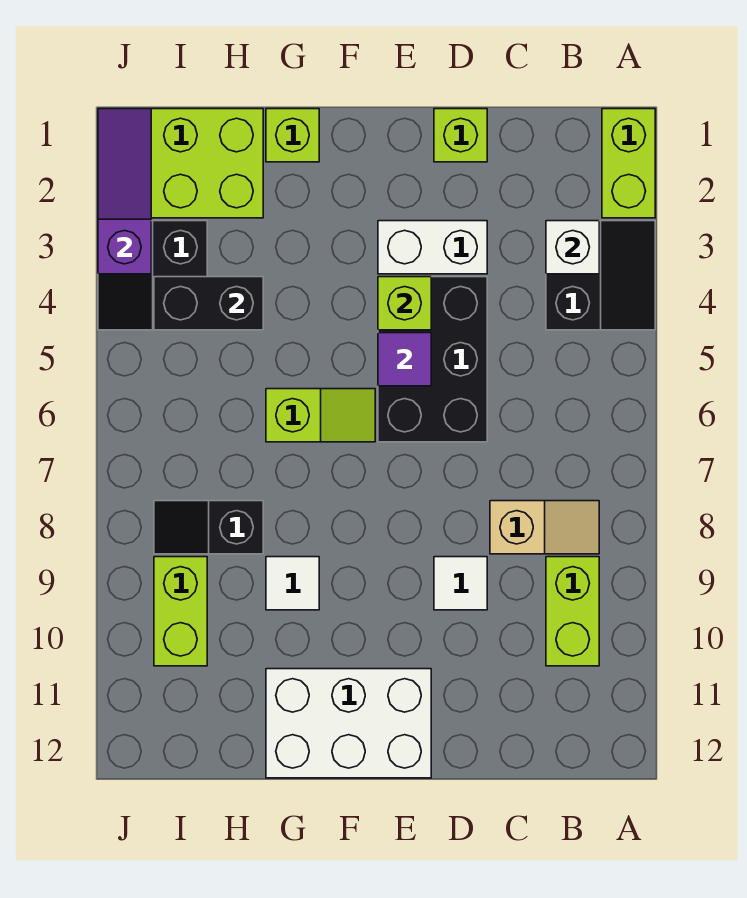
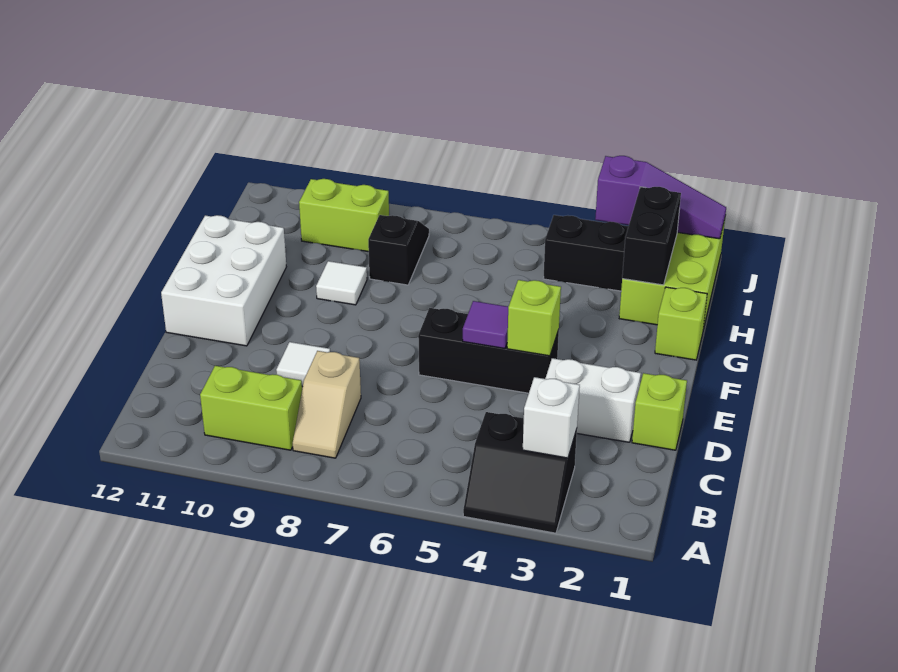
lime brick A1:A2 level 1 -> none
white brick D3:E3 level 1 -> white brick D2:D3 level 1
black brick D4:E6 level 1 -> black brick E4:E6 level 1
lime slope F6:G6 level 1 top G -> none
black brick H4:I4 level 2 -> black brick H2:I2 level 2

